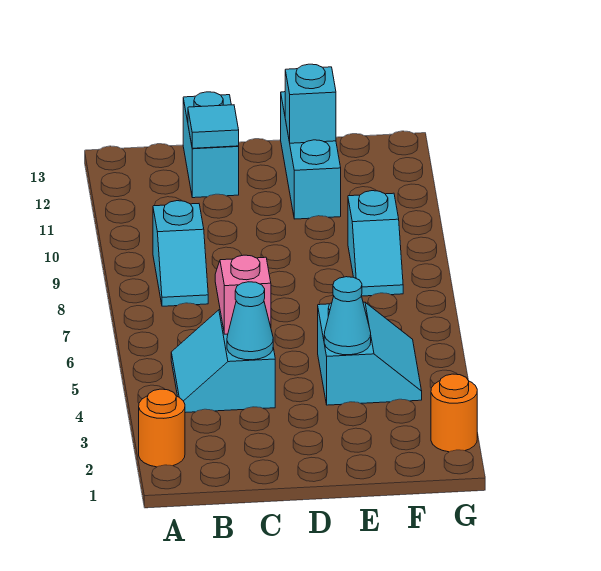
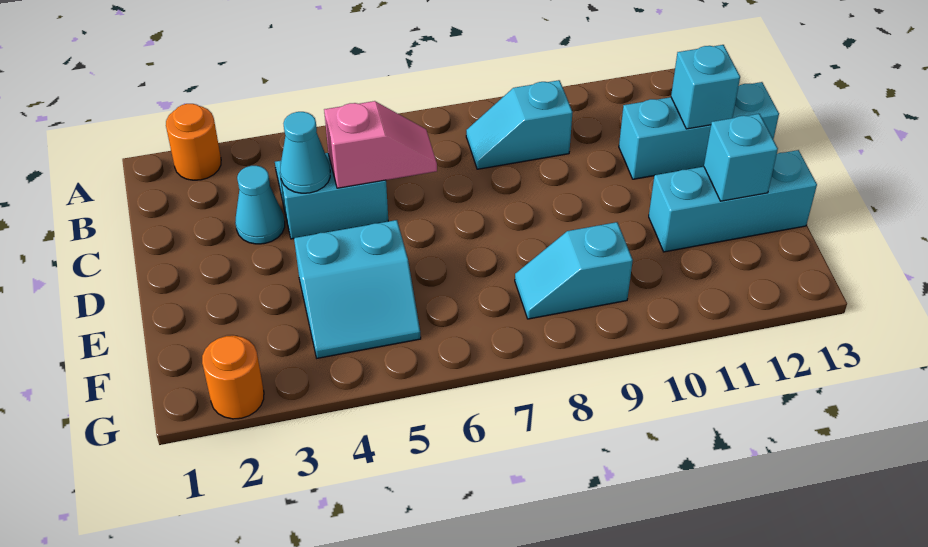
cyan brick C12:C13 level 1 -> cyan brick C11:C13 level 1
cyan tile C12 level 2 -> cyan brick C12 level 2
cyan cone E4 level 2 -> cyan cone C3 level 1

